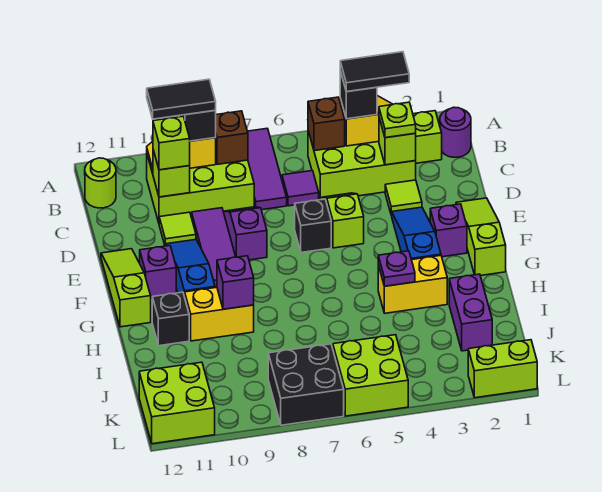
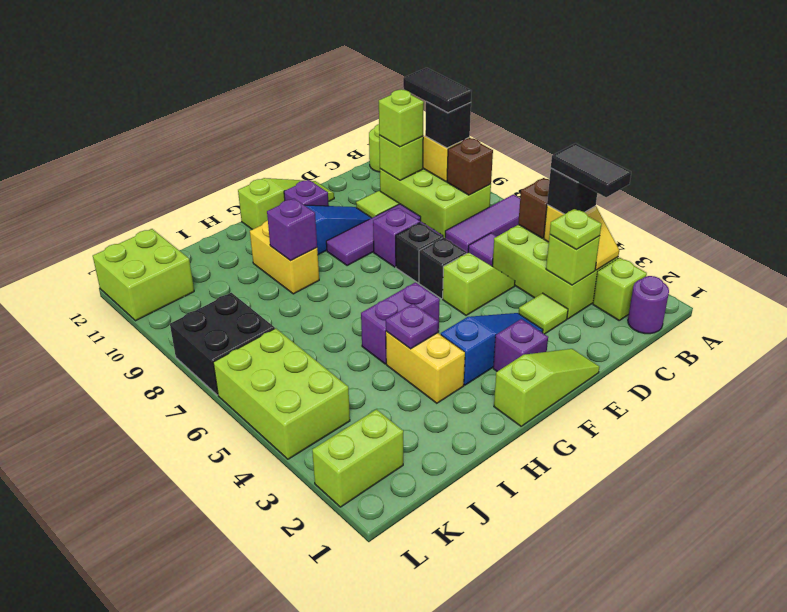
black brick H11 level 1 -> black brick E7 level 1
purple brick I2:J2 level 1 -> purple brick G5:H5 level 1
lime brick K5:L6 level 1 -> lime brick K4:L6 level 1
lime brick L1:L2 level 1 -> lime brick K2:L2 level 1

